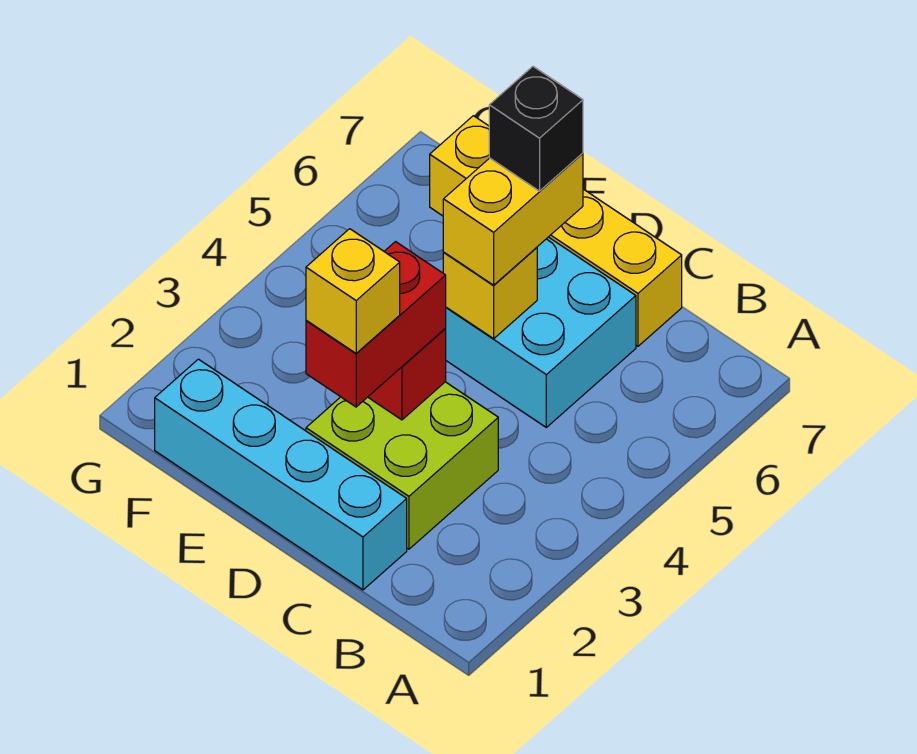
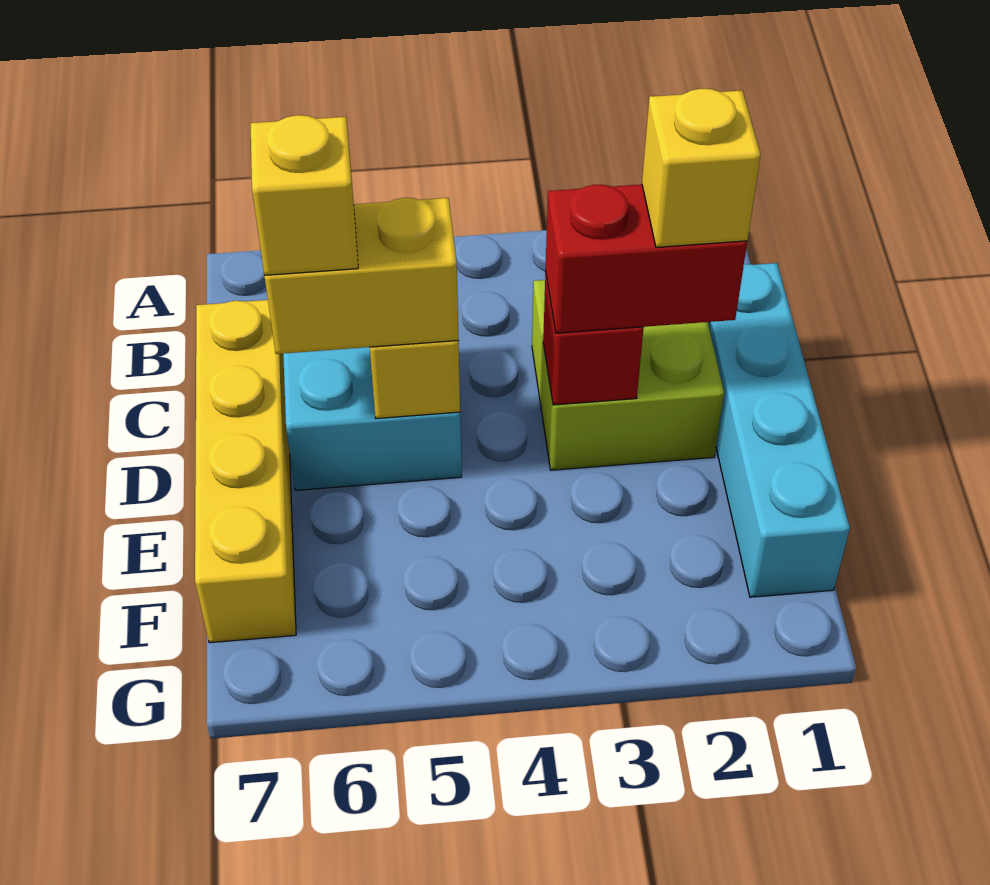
black brick D6 level 4 -> yellow brick D6 level 4

